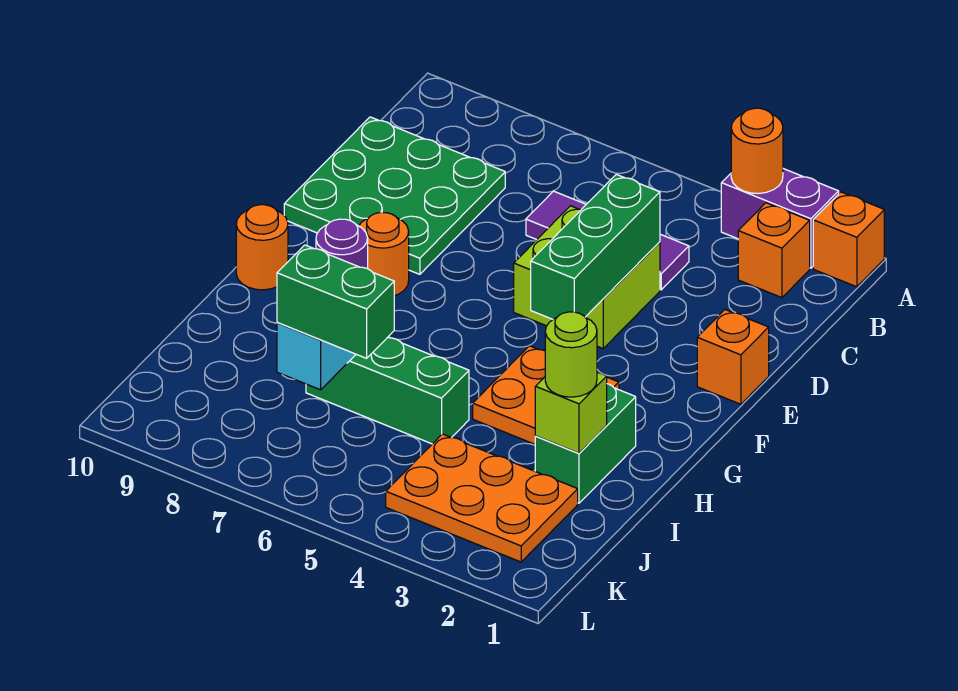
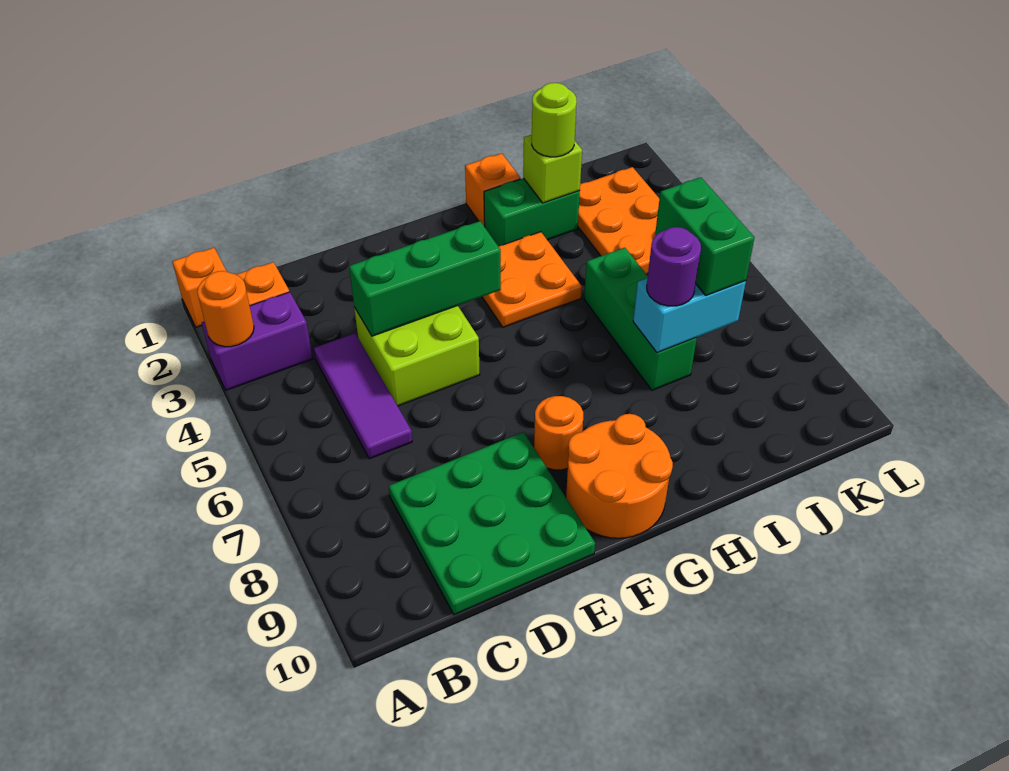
purple brick A2:A3 level 1 -> purple brick A3:B3 level 1
orange brick E1 level 1 -> orange brick H1 level 1
orange round brick G10 level 1 -> orange round brick F9:G10 level 1

